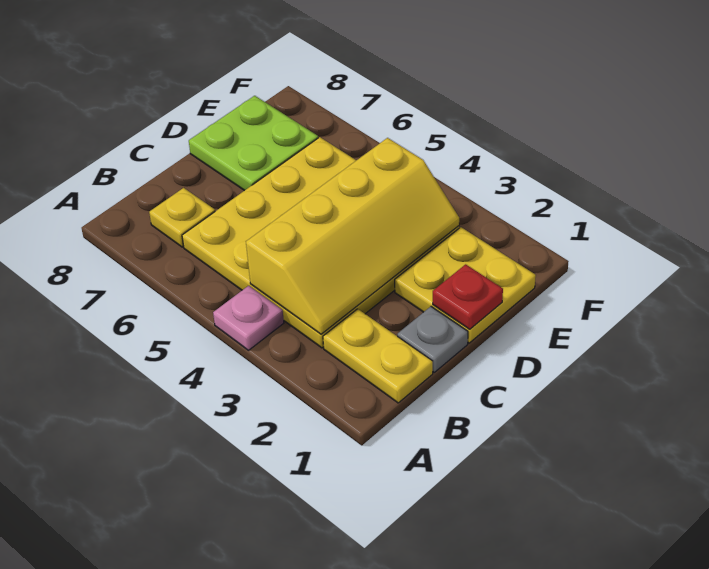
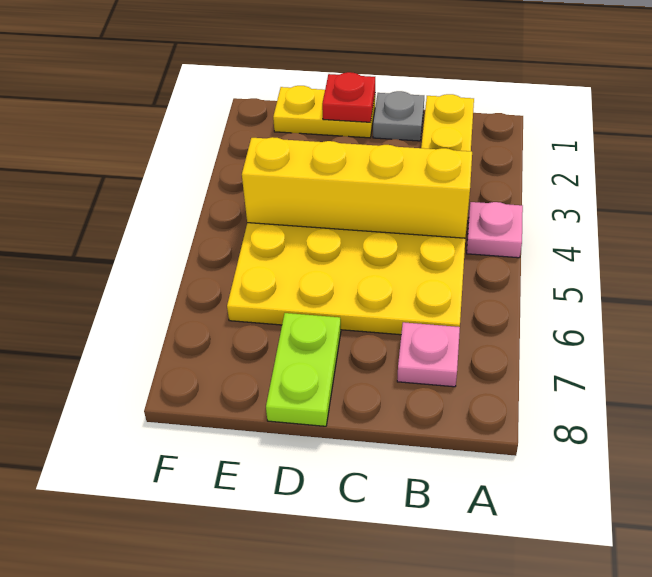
yellow plate B7 level 1 -> pink plate B7 level 1
yellow plate D1:E2 level 1 -> yellow plate D1:E1 level 1
lime plate D7:E8 level 1 -> lime plate D7:D8 level 1

